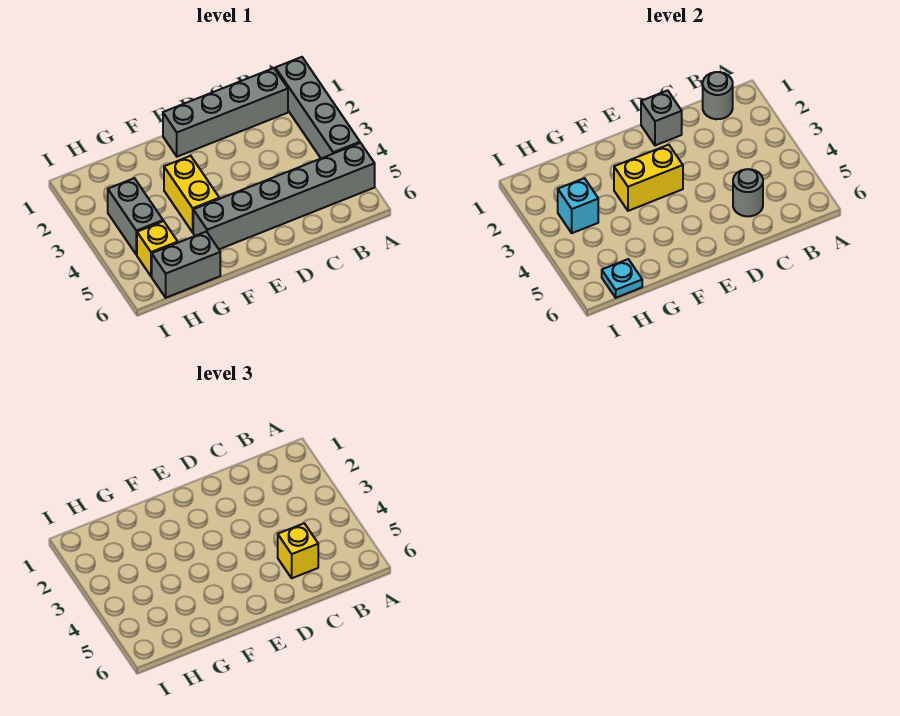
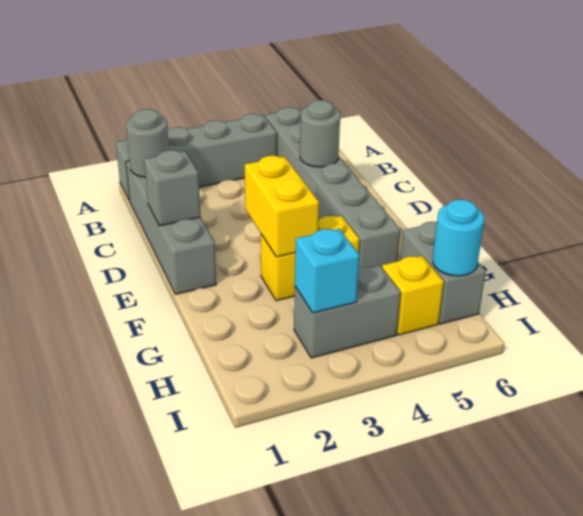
yellow brick C5 level 3 -> none
cyan plate H6 level 2 -> cyan round brick H6 level 2

